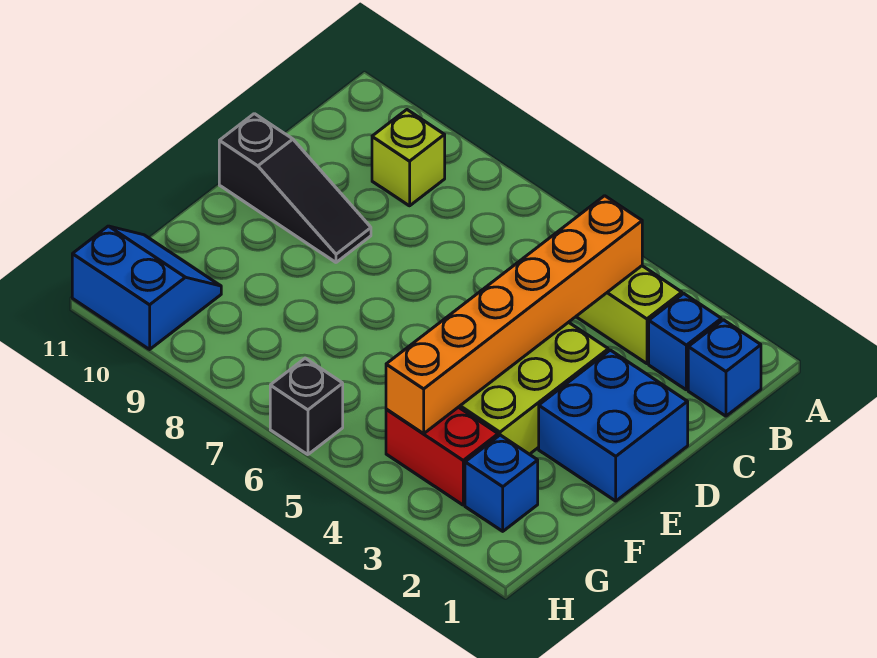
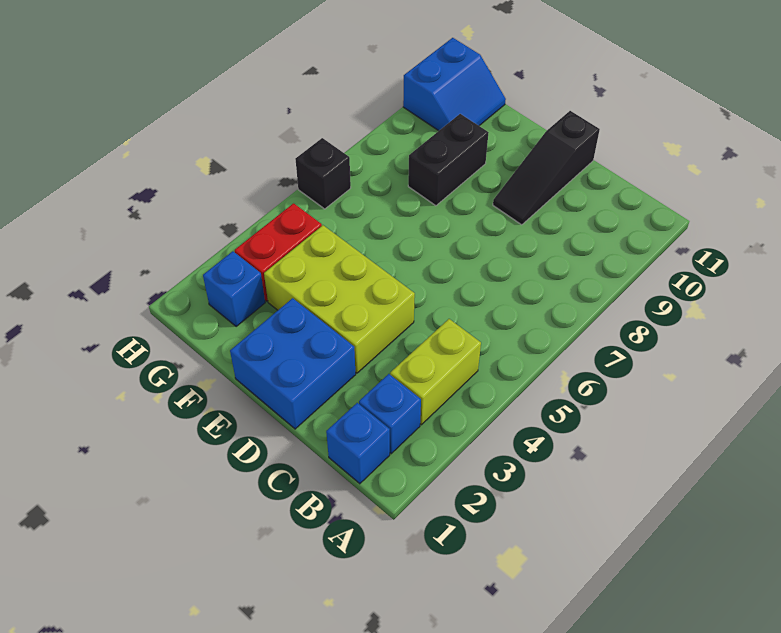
orange brick B4:G4 level 2 -> none
lime brick B9 level 1 -> none
none -> black brick F8:F9 level 1

